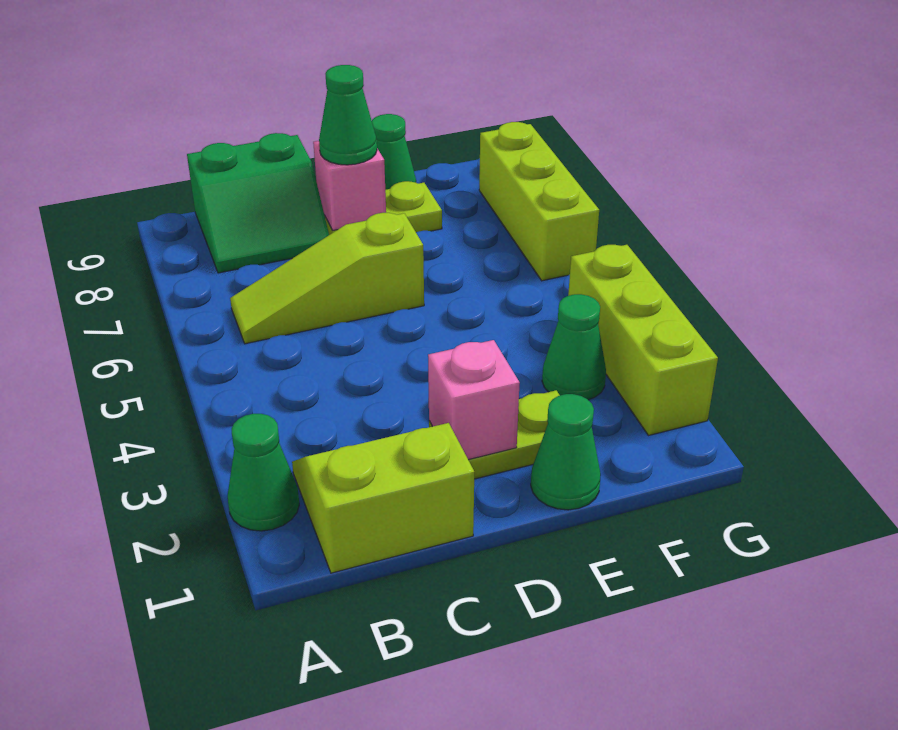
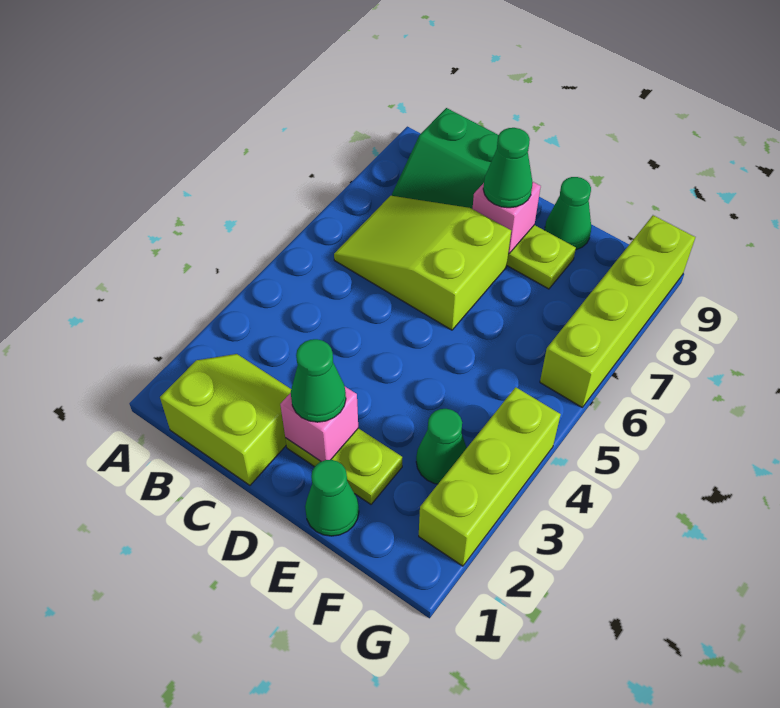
green cone A2 level 1 -> green cone D2 level 3
lime slope B6:D6 level 1 top D -> lime slope B6:D7 level 1 top D
lime brick G6:G8 level 1 -> lime brick G6:G9 level 1

